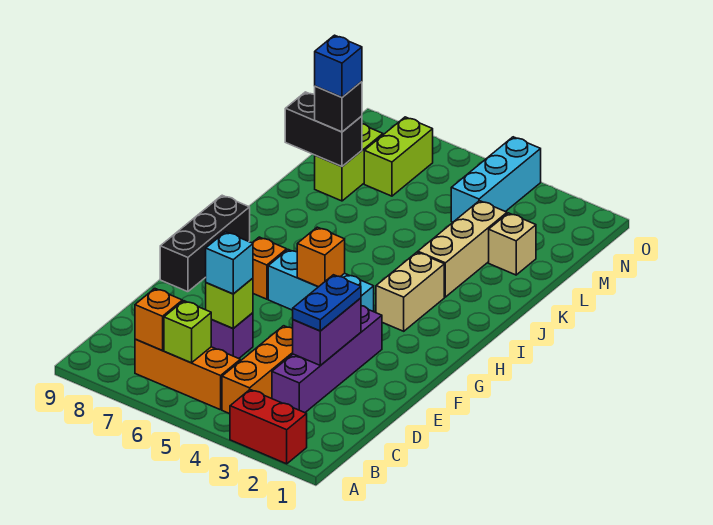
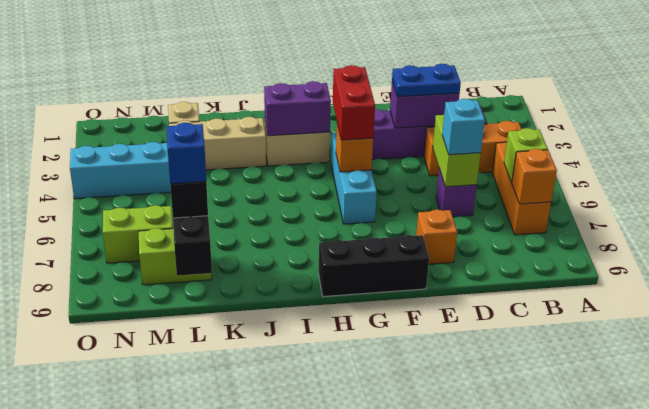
red brick A2:A3 level 1 -> red brick G4:G5 level 3
lime brick D6 level 2 -> lime brick D5:D6 level 2
orange brick G7 level 1 -> orange brick E8 level 1
none -> purple brick H3:I3 level 2

